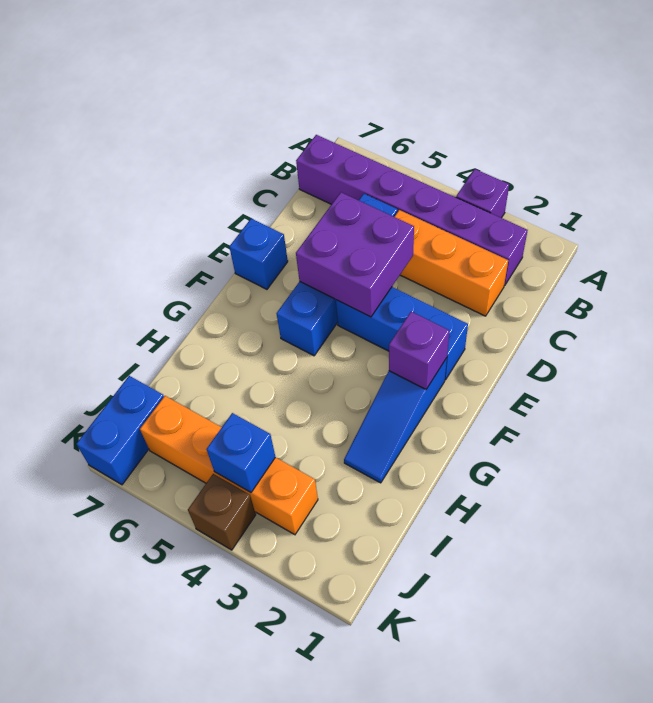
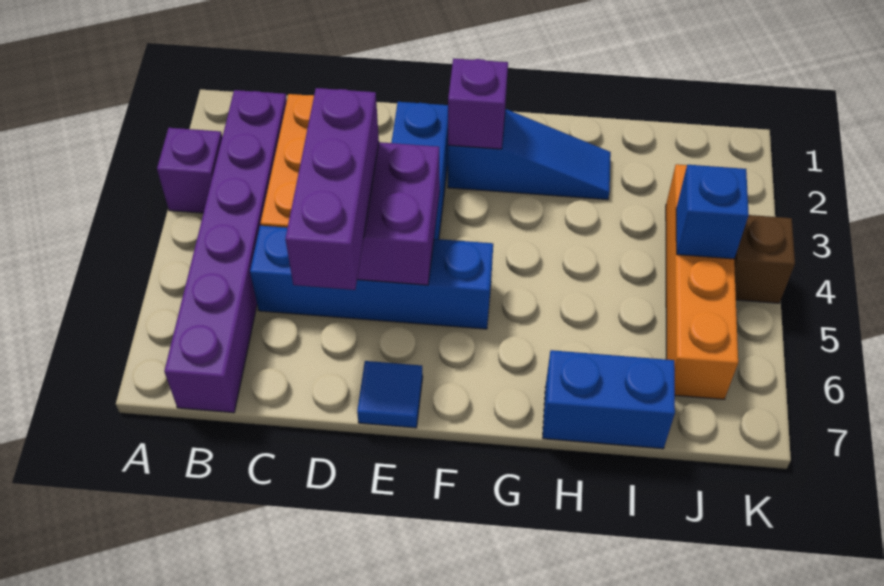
none -> purple brick D4:D6 level 3
blue brick E7 level 1 -> blue tile E7 level 1
blue brick J7:K7 level 1 -> blue brick H7:I7 level 1

